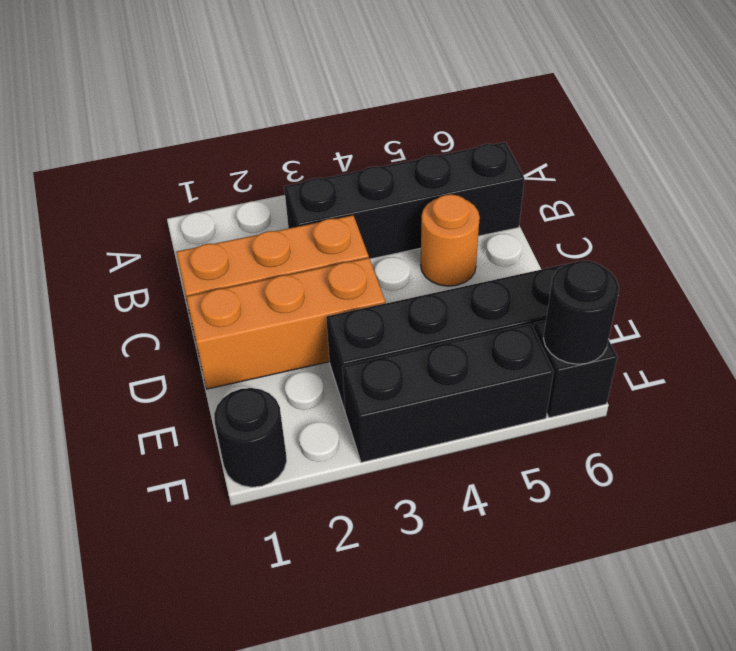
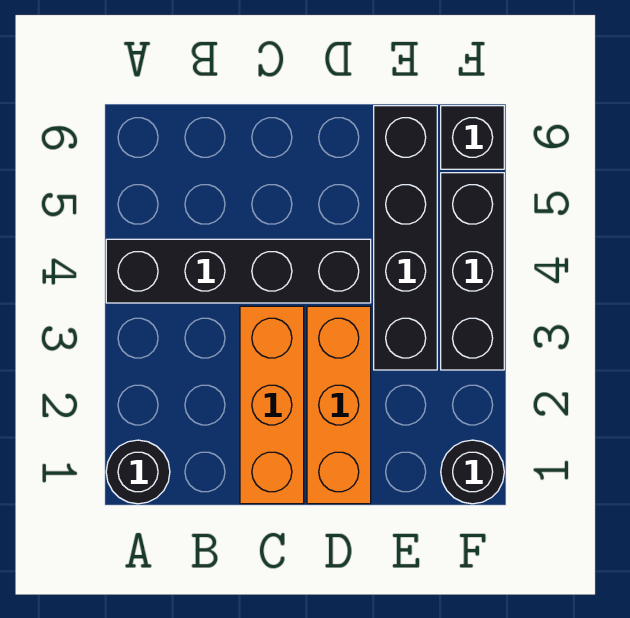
black brick B3:B6 level 1 -> black brick A4:D4 level 1
orange round brick C5 level 1 -> none
black round brick F6 level 2 -> black round brick A1 level 1

